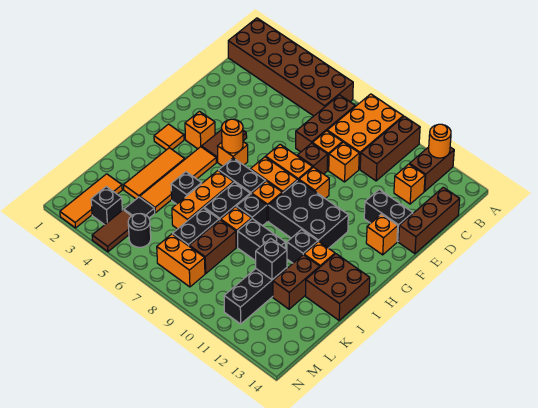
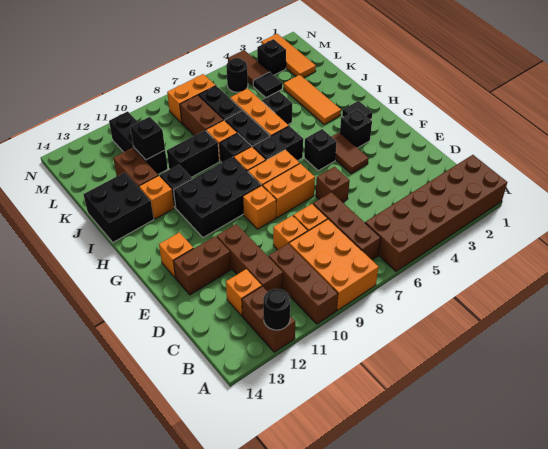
orange round brick A12 level 2 -> black round brick A12 level 2
brown brick C14:E14 level 1 -> brown brick C11:E11 level 1
brown brick E8 level 1 -> brown brick E6 level 1
black brick E12:E13 level 1 -> brown brick E12:E13 level 1
orange brick G3 level 1 -> black brick G3 level 1
orange brick G5 level 1 -> black brick G5 level 1
orange round brick G5 level 2 -> none
orange tile H2 level 1 -> black tile H2 level 1
orange tile H4:K4 level 1 -> none
brown brick I13:J14 level 1 -> black brick I13:J14 level 1

